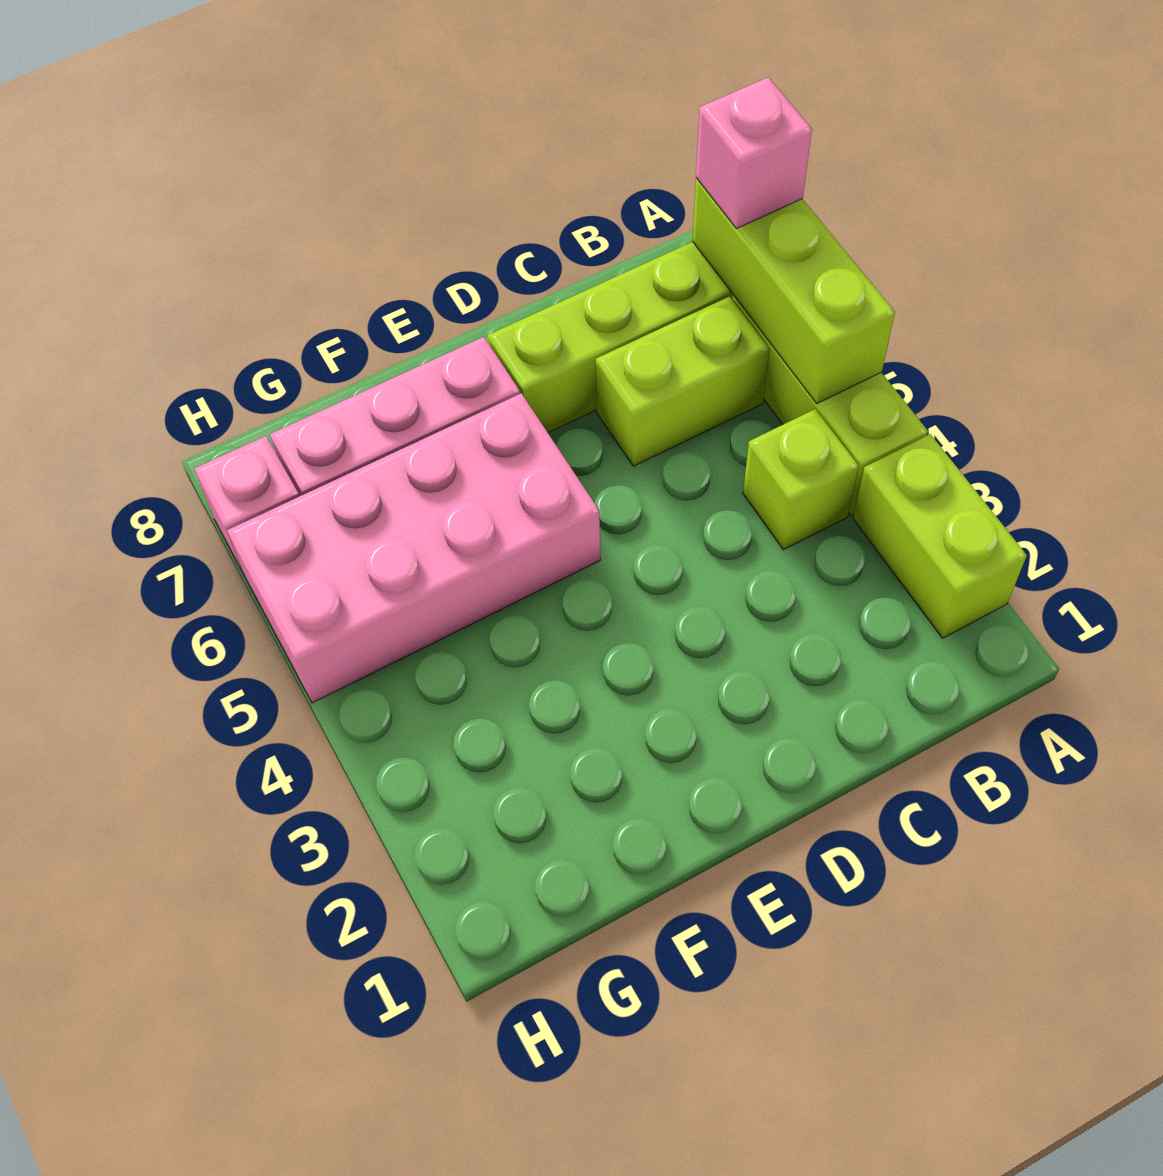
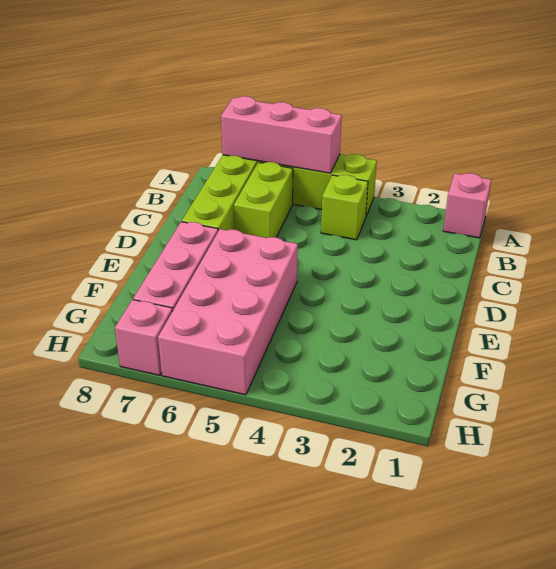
lime brick A2:A3 level 1 -> none
lime brick A5:A7 level 2 -> pink brick A5:A7 level 2
pink brick A7 level 3 -> pink brick A1 level 1

